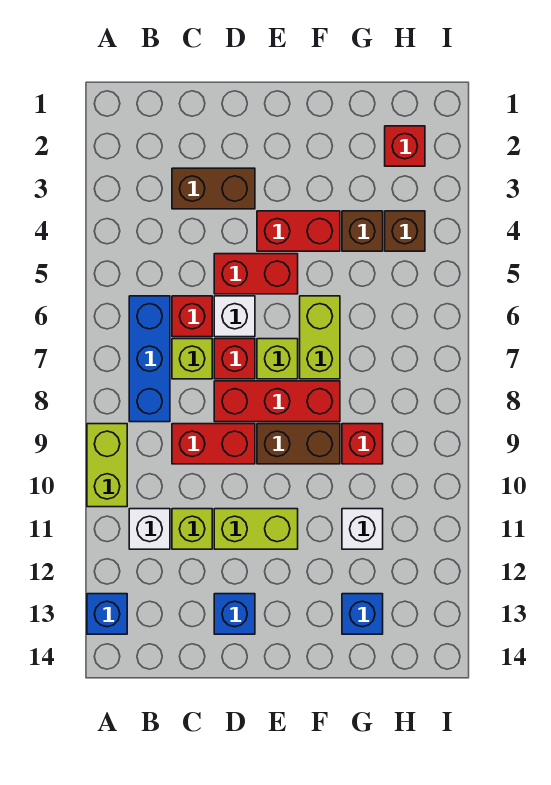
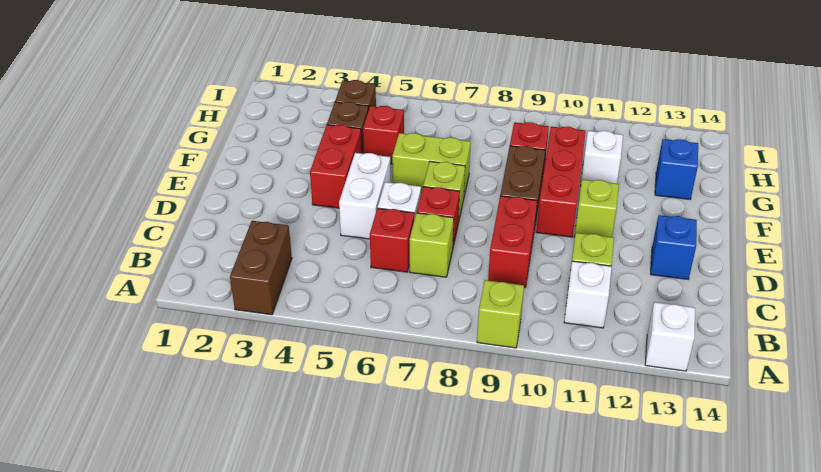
lime brick A9:A10 level 1 -> lime brick A9 level 1
blue brick A13 level 1 -> white brick A13 level 1
blue brick B6:B8 level 1 -> none
brown brick C3:D3 level 1 -> brown brick A3:B3 level 1
red brick D5:E5 level 1 -> white brick D5:E5 level 1
red brick D8:F8 level 1 -> red brick E10:G10 level 1
lime brick D11:E11 level 1 -> lime brick E11 level 1
red brick H2 level 1 -> red brick G5 level 1

